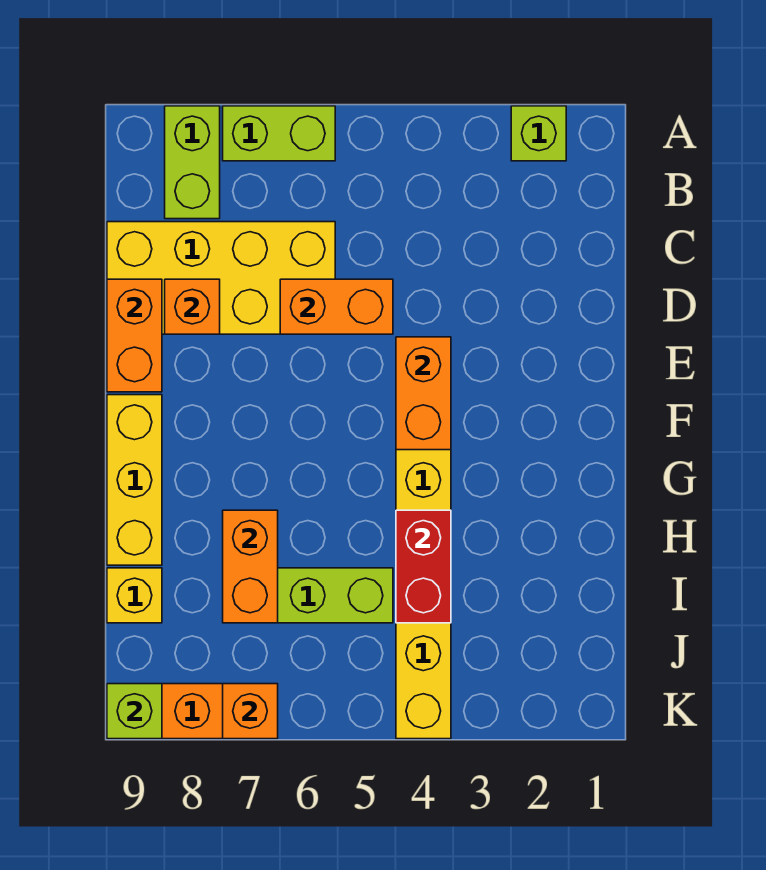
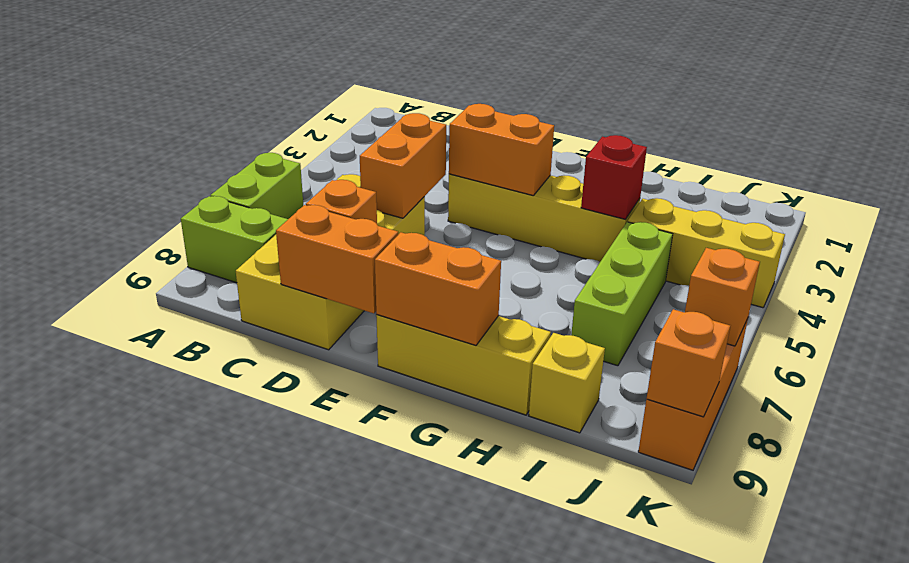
lime brick A2 level 1 -> none
red brick H4:I4 level 2 -> red brick H4 level 2
orange brick H7:I7 level 2 -> orange brick F9:G9 level 2
lime brick K9 level 2 -> orange brick K9 level 2

